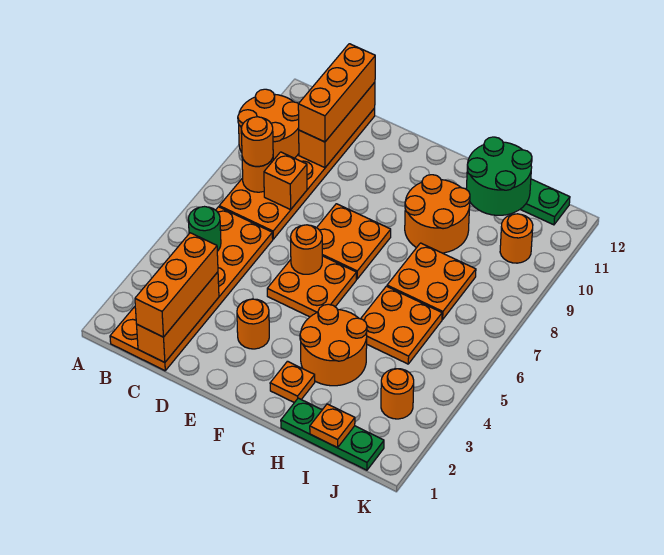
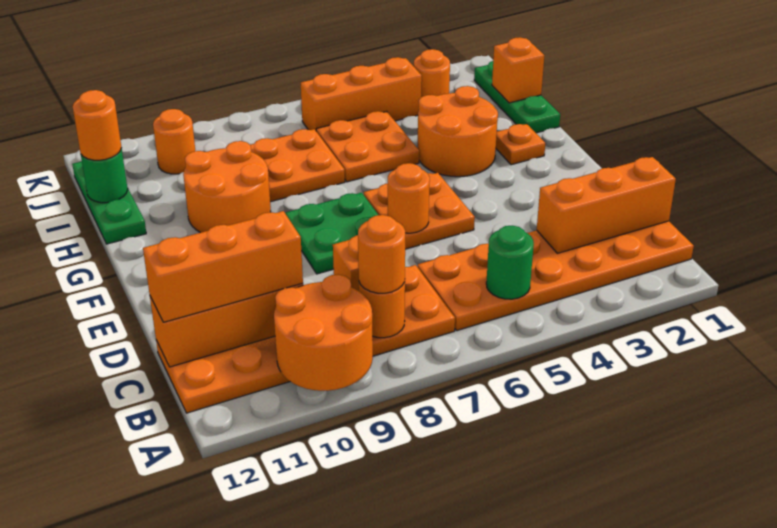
orange brick C1:C3 level 3 -> orange brick J4:J6 level 1
orange round brick E3 level 1 -> orange round brick I12 level 3
orange plate E7:F8 level 1 -> green plate E7:F8 level 1
green round brick H11:I12 level 2 -> green round brick I12 level 2
orange plate I1 level 2 -> orange brick I1 level 2

